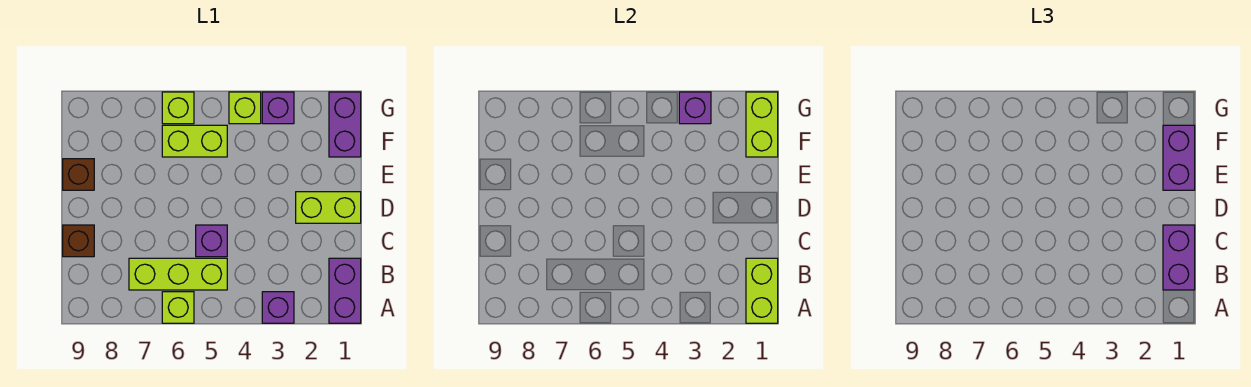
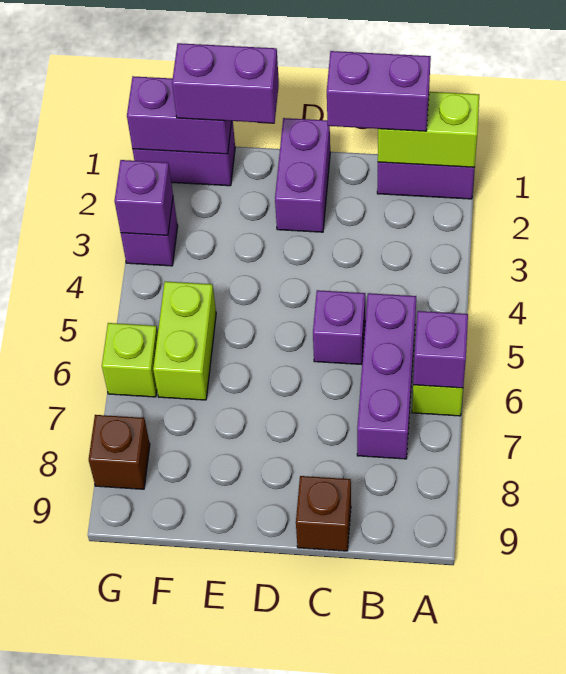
purple brick A3 level 1 -> purple brick A6 level 2
lime brick B5:B7 level 1 -> purple brick B5:B7 level 1
lime brick D1:D2 level 1 -> purple brick D1:D2 level 1
brown brick E9 level 1 -> brown brick G8 level 1
lime brick F1:G1 level 2 -> purple brick F1:G1 level 2
lime brick G4 level 1 -> none

